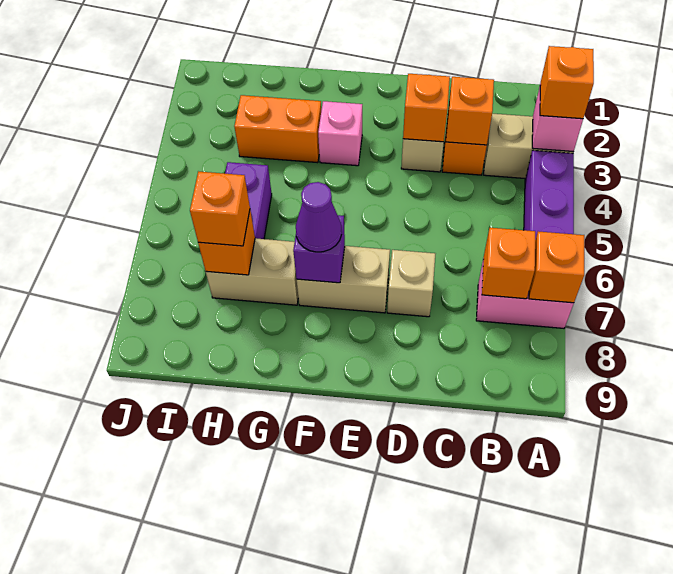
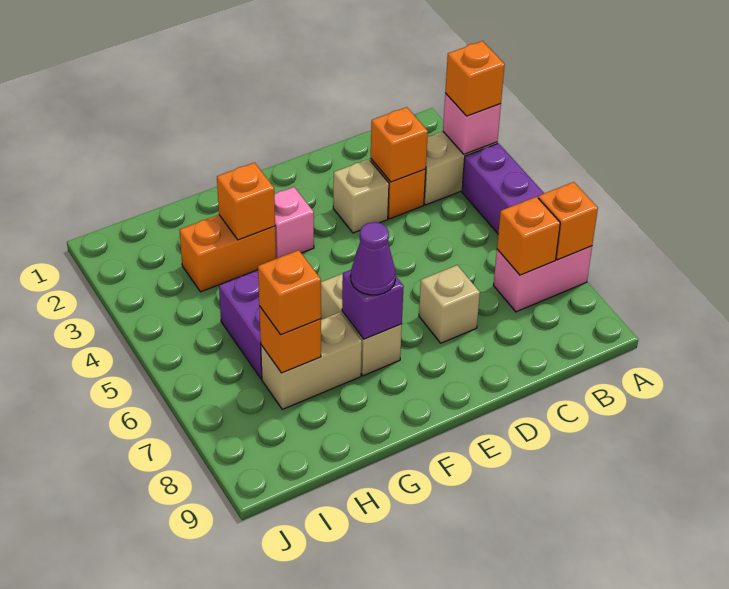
orange brick D3 level 2 -> orange brick G3 level 2
tan brick E7:F7 level 1 -> tan brick F6:F7 level 1

